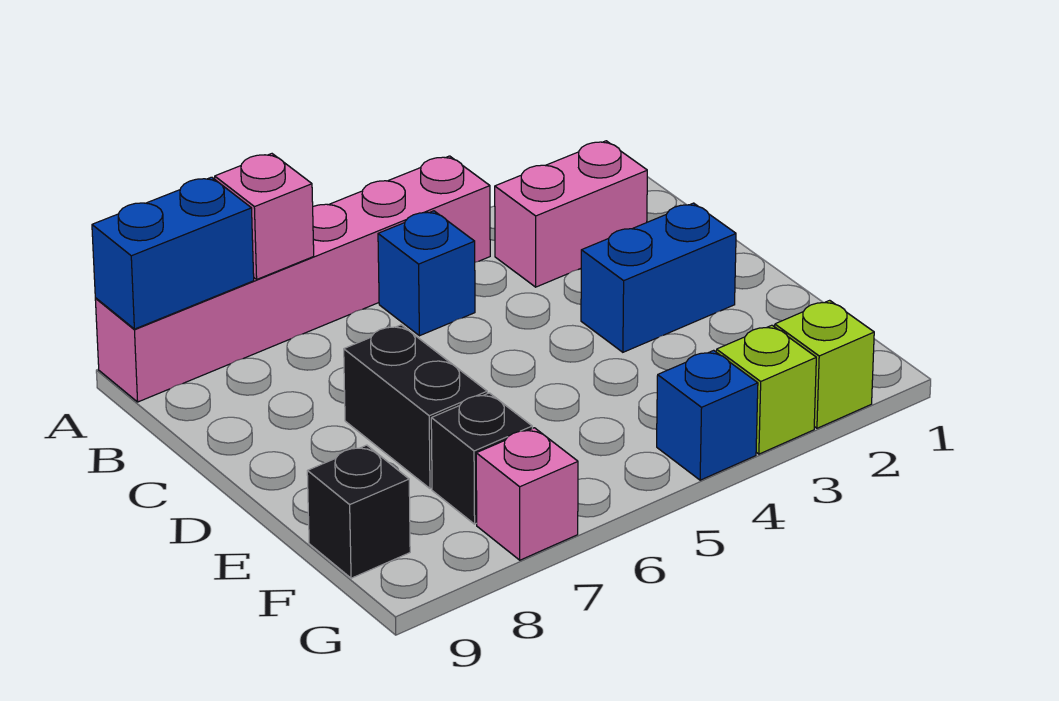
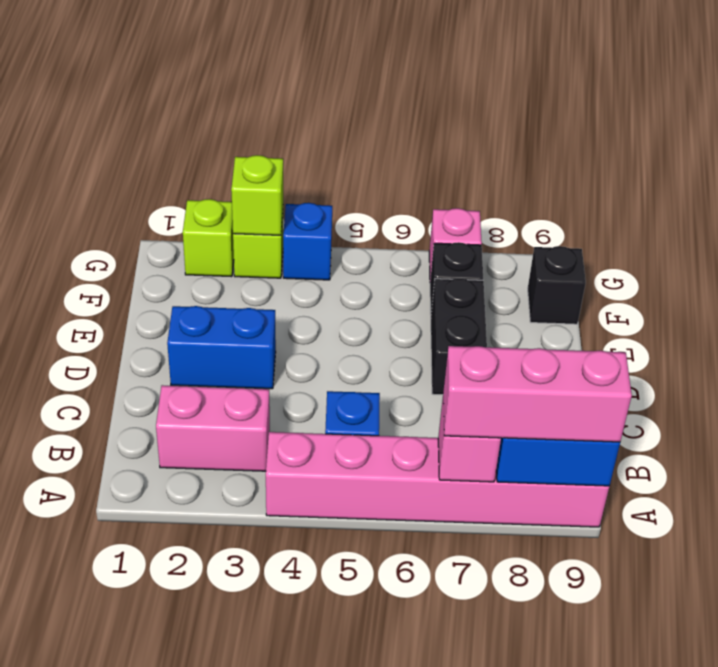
none -> pink brick A7:A9 level 3
none -> lime brick G3 level 2

